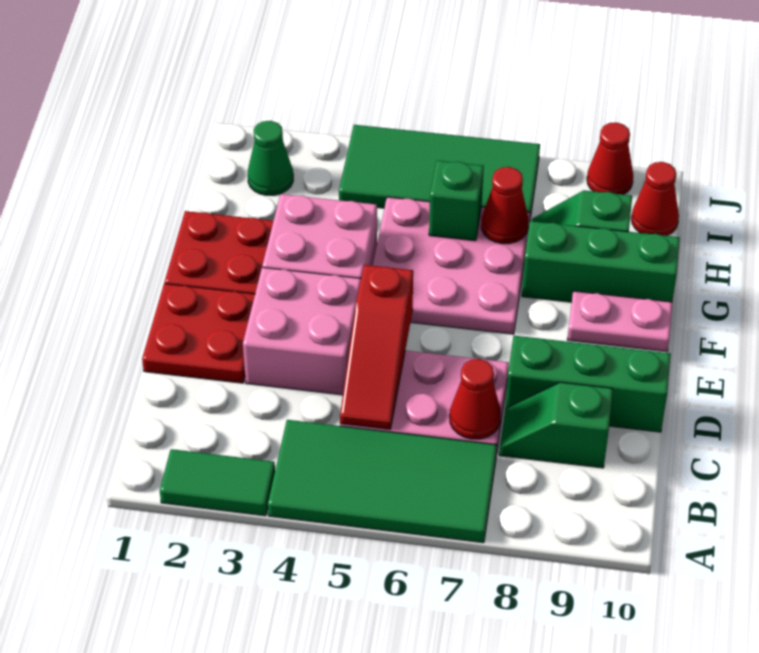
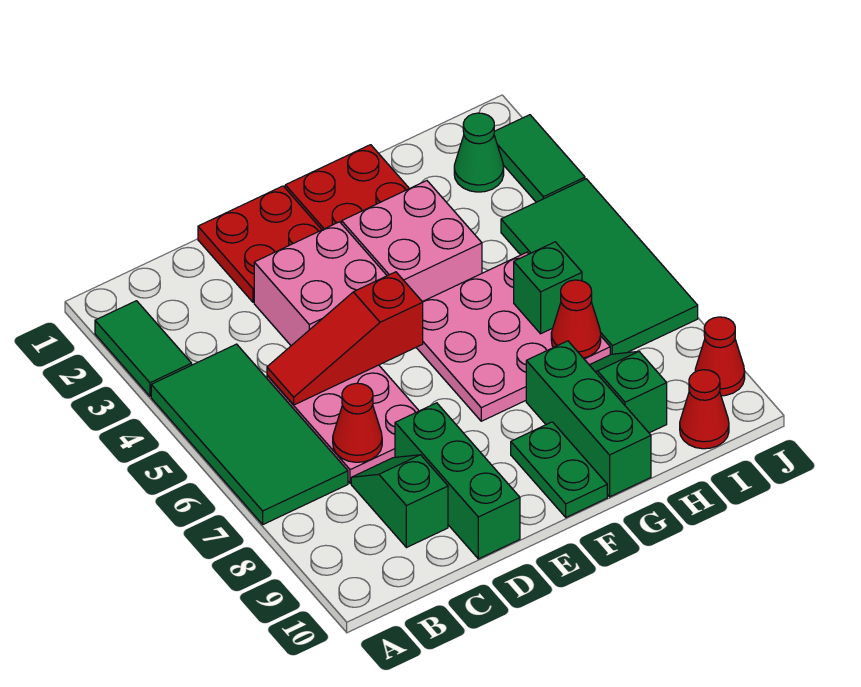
pink plate F9:F10 level 1 -> green plate F9:F10 level 1
none -> green tile J2:J3 level 1

